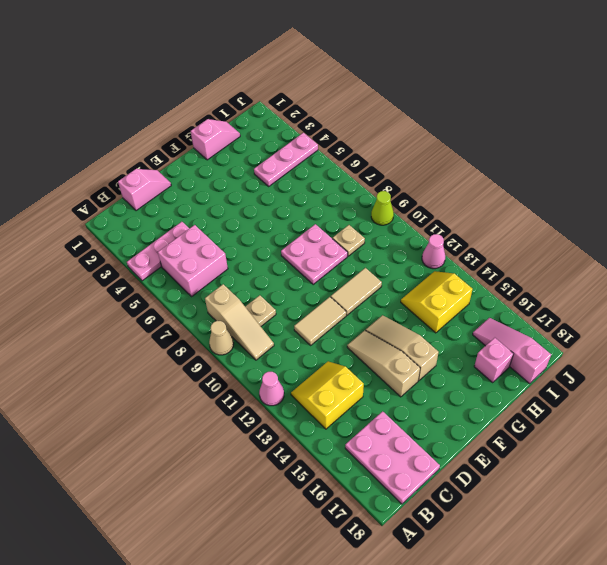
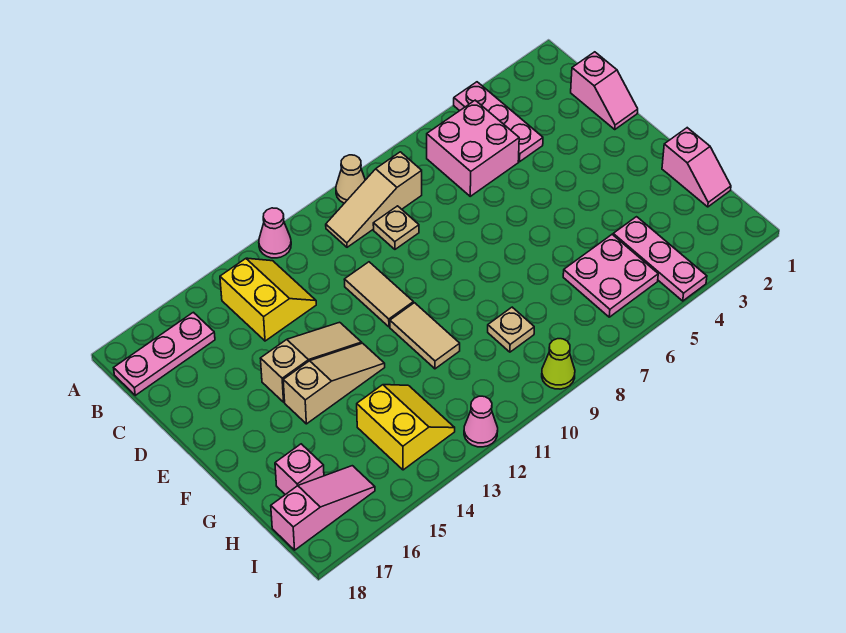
pink plate B16:C18 level 1 -> pink plate B16:B18 level 1
pink plate F8:G9 level 1 -> pink plate H5:I6 level 1

